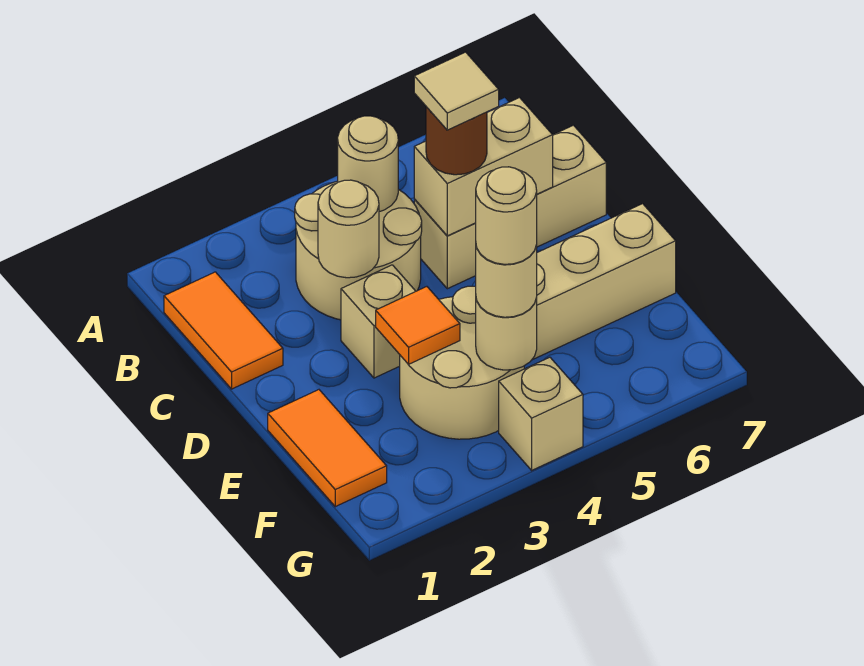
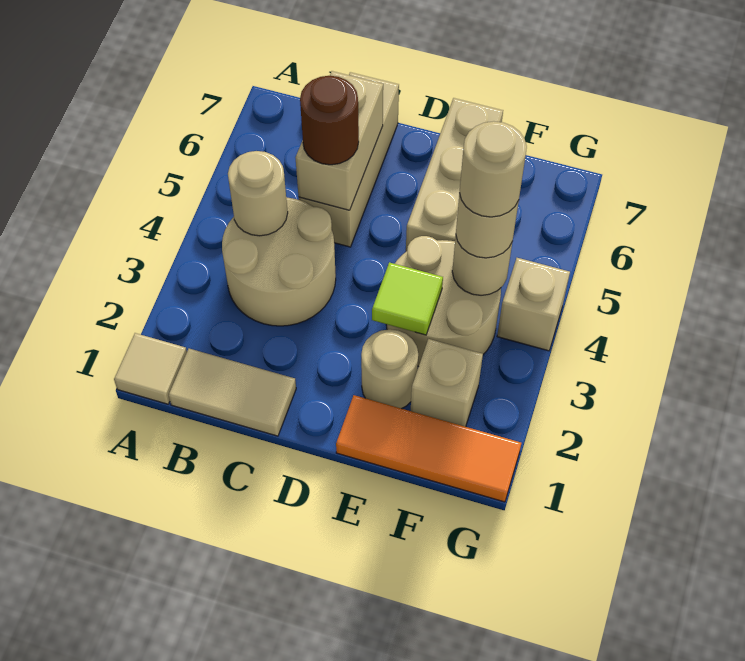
orange tile B1:C1 level 1 -> tan tile B1:C1 level 1
tan round brick C3 level 2 -> tan round brick E2 level 1
tan tile C5 level 4 -> tan tile A1 level 1
tan brick D3 level 1 -> tan brick F2 level 1
orange tile E1:F1 level 1 -> orange tile E1:G1 level 1
orange tile E3 level 2 -> lime tile E3 level 2

